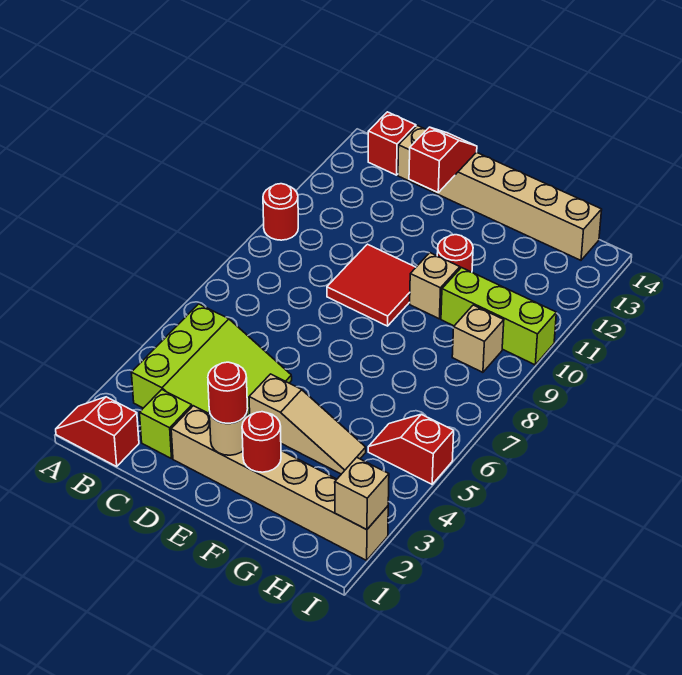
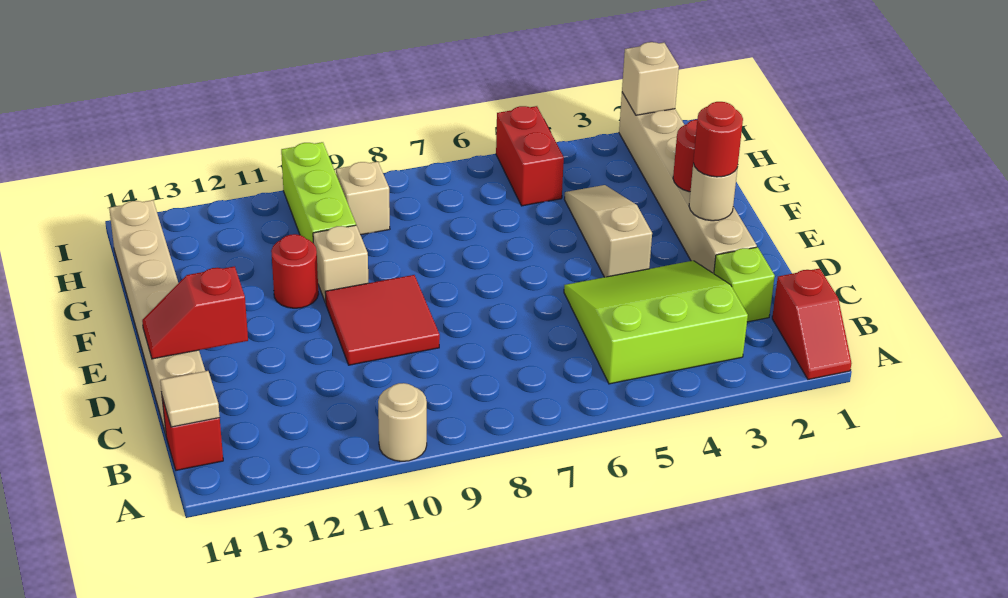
red round brick A10 level 1 -> tan round brick A10 level 1
none -> tan tile B14 level 2
red slope H5:I5 level 1 top I -> red brick H5:I5 level 1

